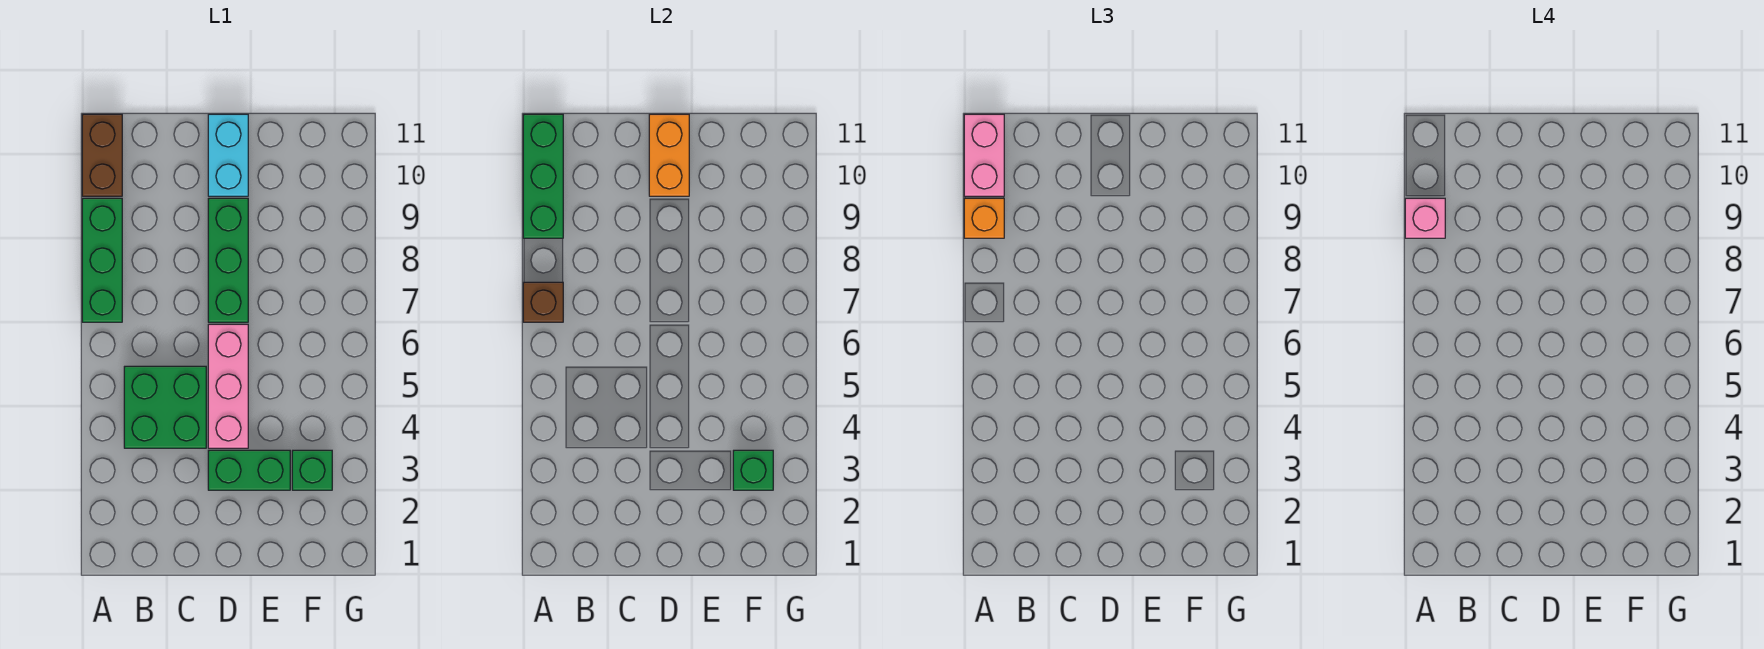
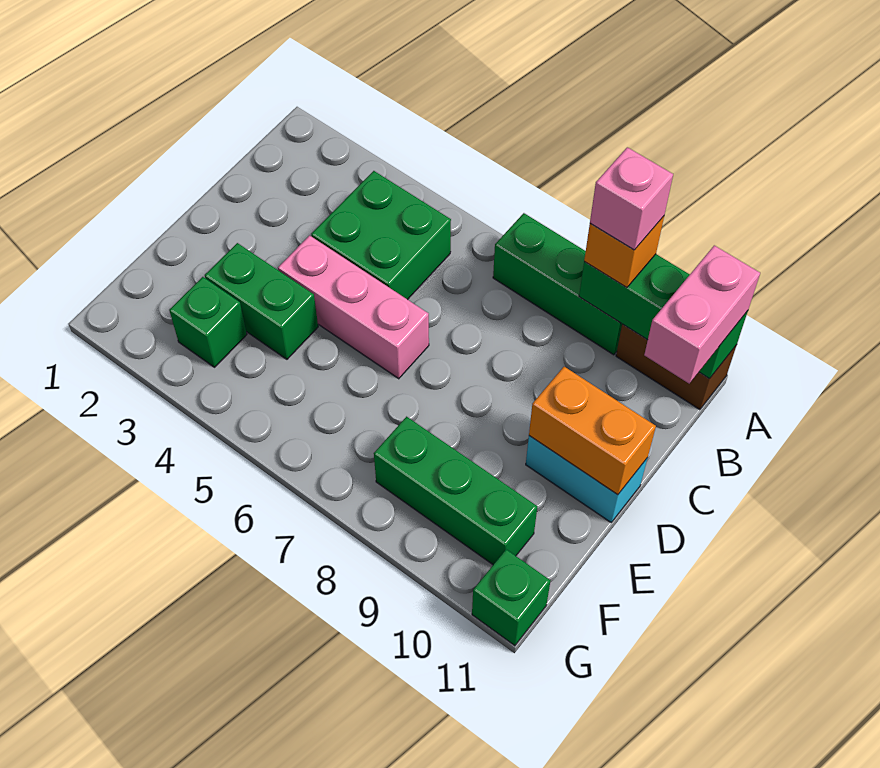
brown brick A7 level 2 -> none
pink brick A10:A11 level 3 -> pink brick A11:B11 level 3
green brick D3:E3 level 1 -> green brick E3:E4 level 1
green brick D7:D9 level 1 -> green brick F8:F10 level 1
green brick F3 level 2 -> green brick G11 level 1

